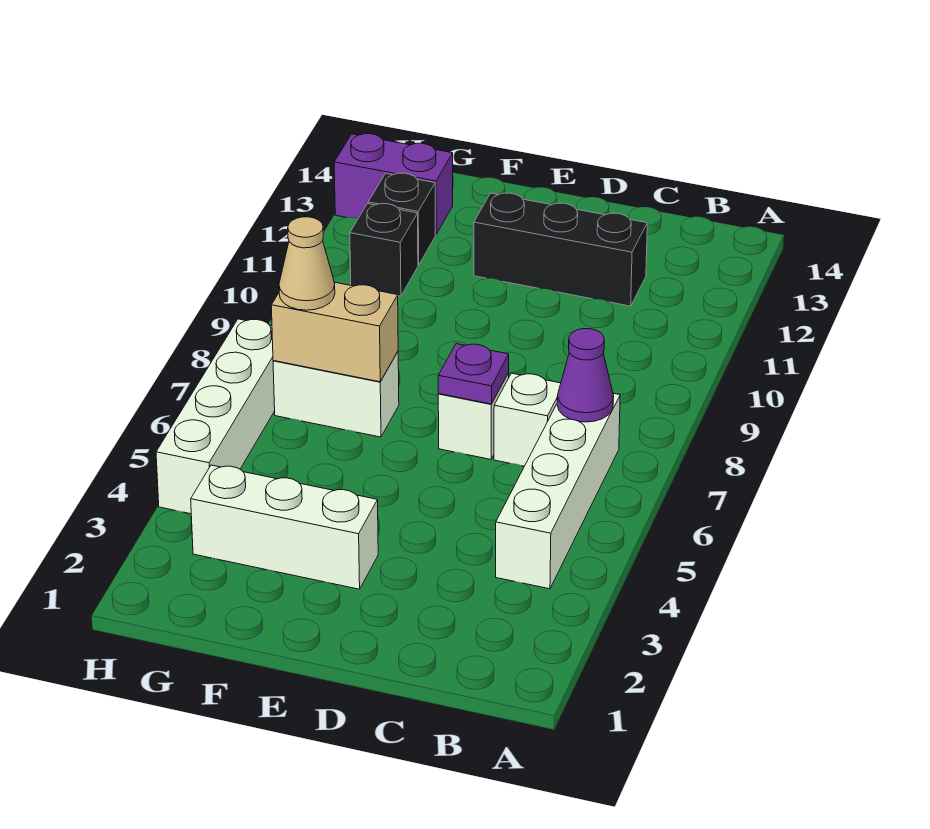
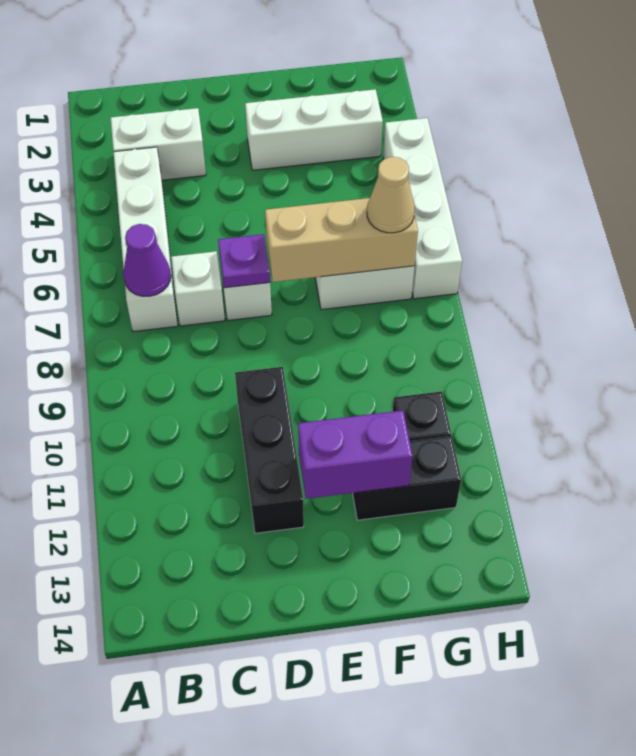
none -> white brick B3:C3 level 1
black brick C12:E12 level 1 -> black brick D10:D12 level 1
tan brick F7:G7 level 2 -> tan brick E7:G7 level 2
black brick G12 level 1 -> black brick F12:G12 level 1
purple brick G13:H13 level 1 -> purple brick E12:F12 level 2

